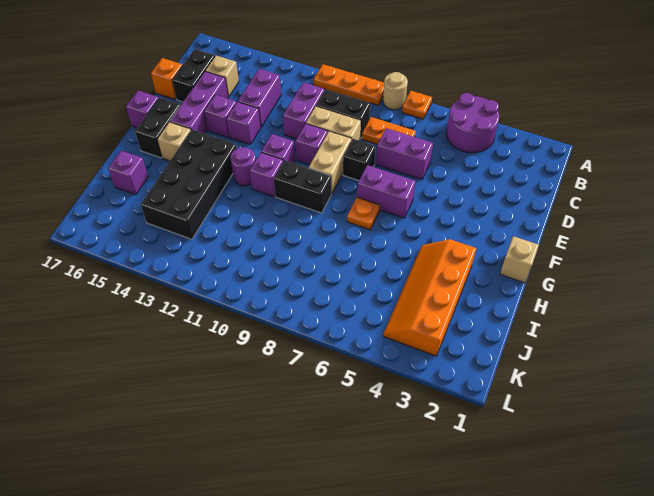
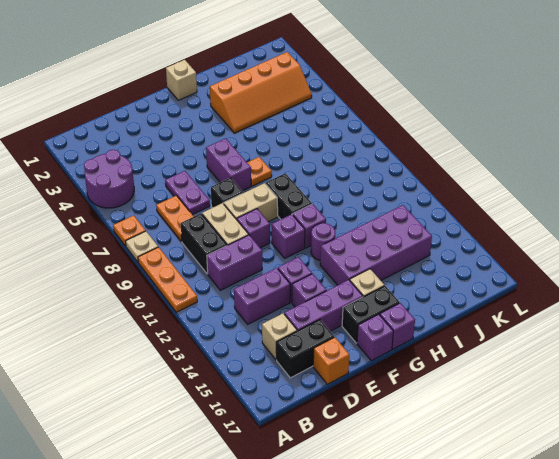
tan round brick A8 level 1 -> tan plate A8 level 1
purple brick D6:D7 level 1 -> purple plate D6:D7 level 1
black brick G13:J14 level 1 -> purple brick G13:J14 level 1
purple brick I16 level 1 -> purple brick G17 level 1

